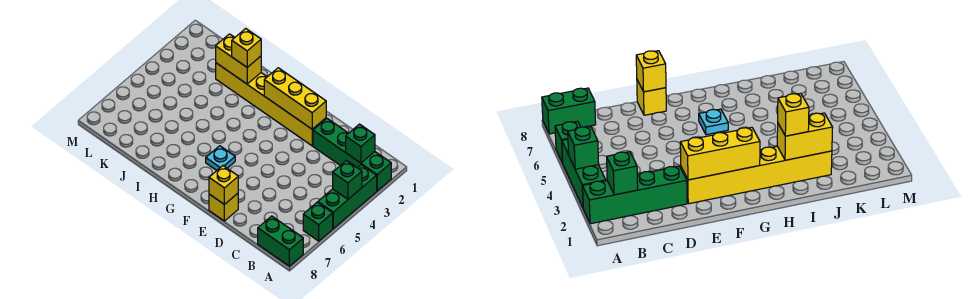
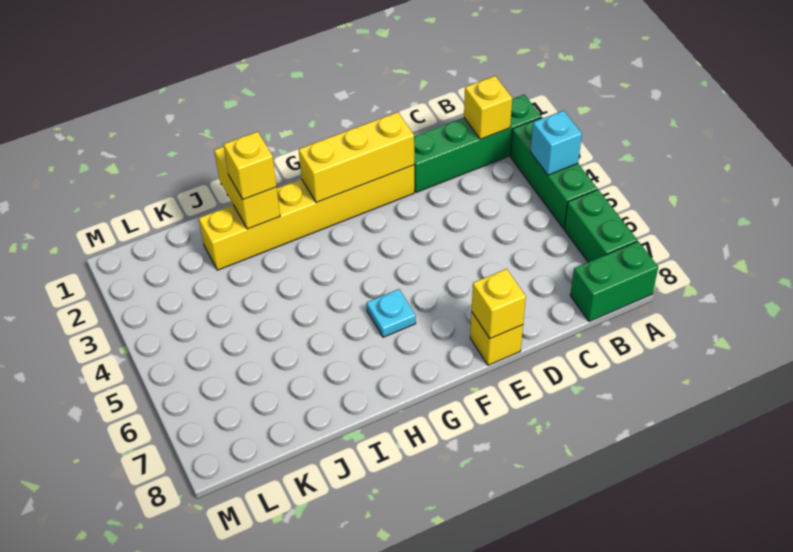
green brick A4 level 2 -> cyan brick A4 level 2
green brick A6 level 1 -> green brick A6:A7 level 1
green brick B2 level 2 -> yellow brick B2 level 2
yellow brick I2:J2 level 2 -> yellow brick I1:I2 level 2

